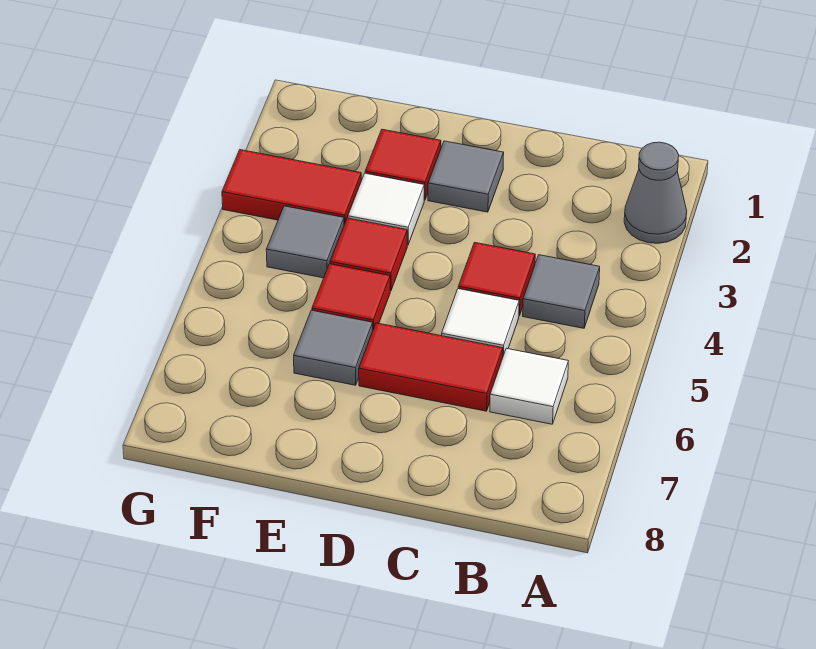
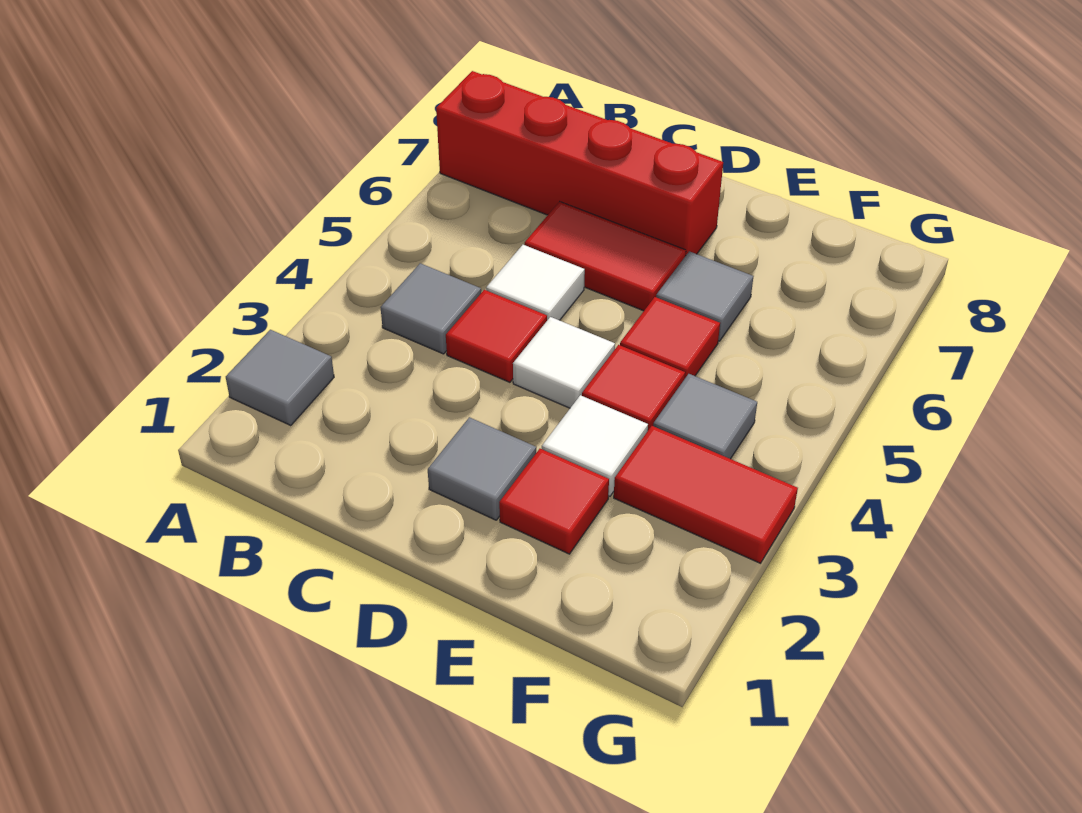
grey cone A2 level 1 -> grey tile A2 level 1
none -> red brick A7:D7 level 1
white tile B6 level 1 -> white tile D4 level 1

